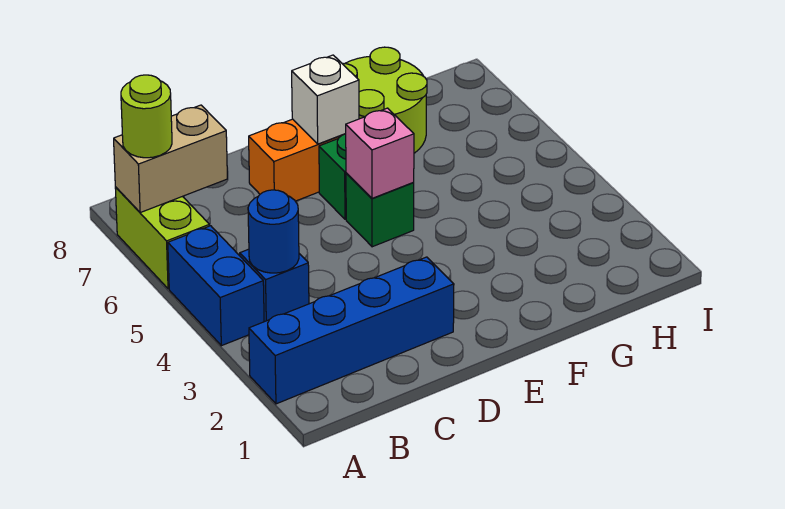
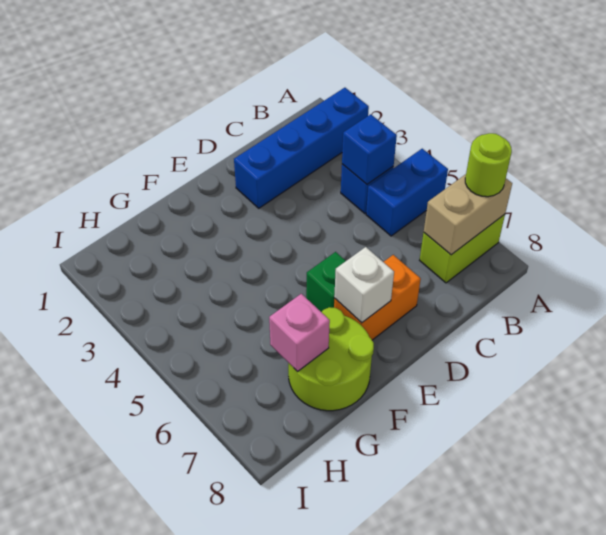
blue brick A4:A5 level 1 -> blue brick A5:B5 level 1
lime brick A6:A7 level 1 -> lime brick A7:B7 level 1
blue round brick B4 level 2 -> blue brick B4 level 2
green brick E5 level 1 -> none
pink brick E5 level 2 -> pink brick G7 level 2

